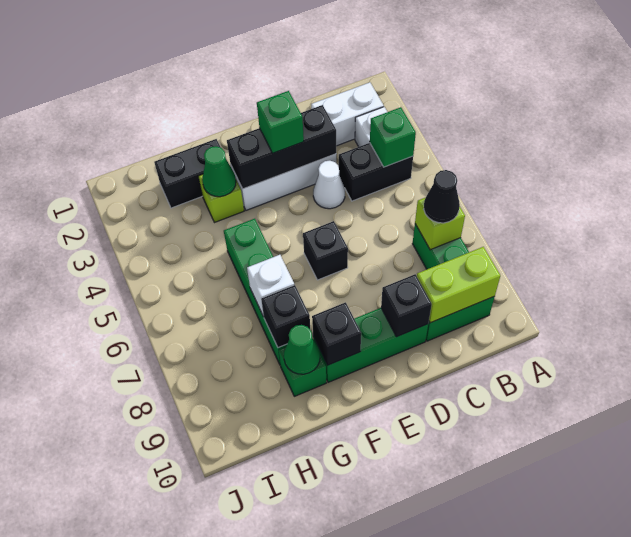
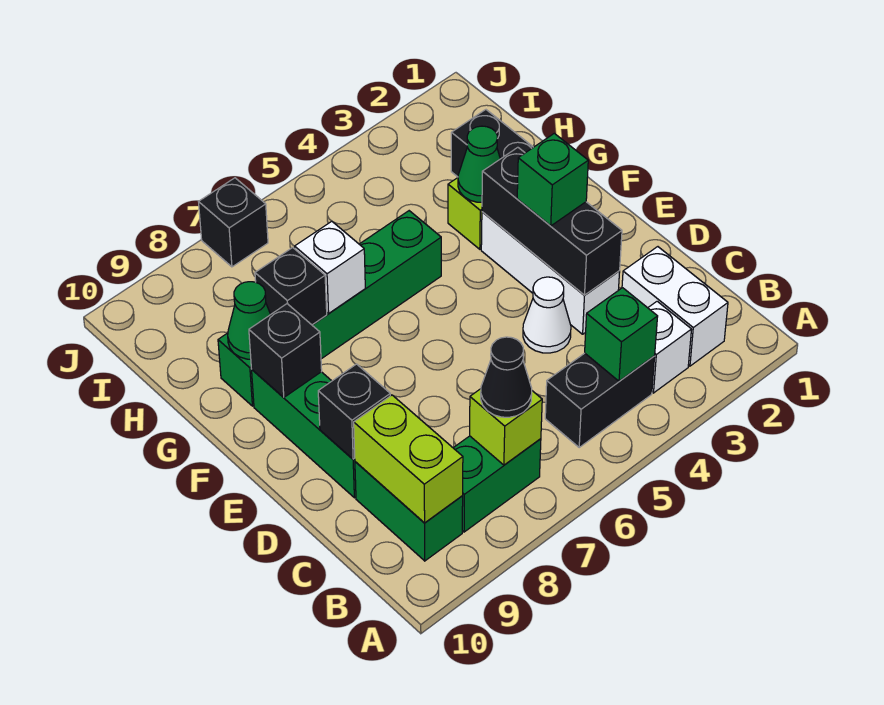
black brick B4:C4 level 1 -> black brick B4:B5 level 1
black brick E6 level 1 -> black brick J7 level 1

